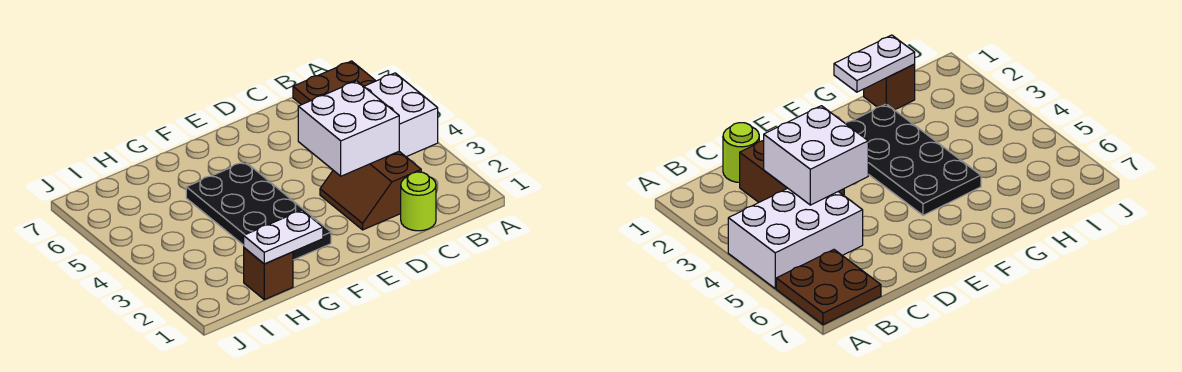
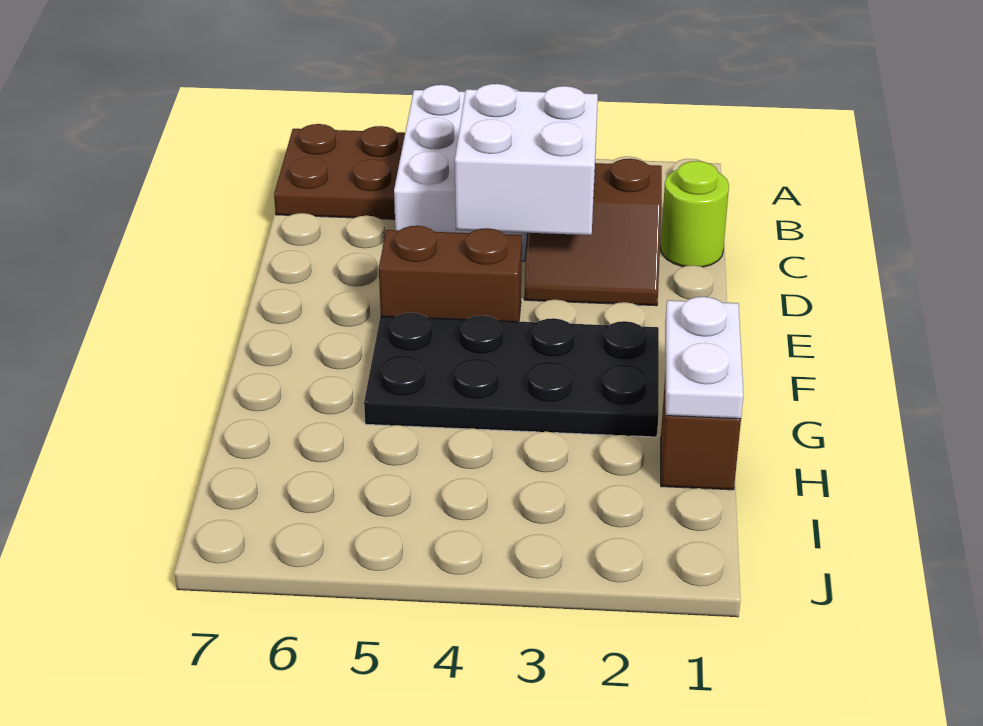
none -> brown brick E4:E5 level 1

